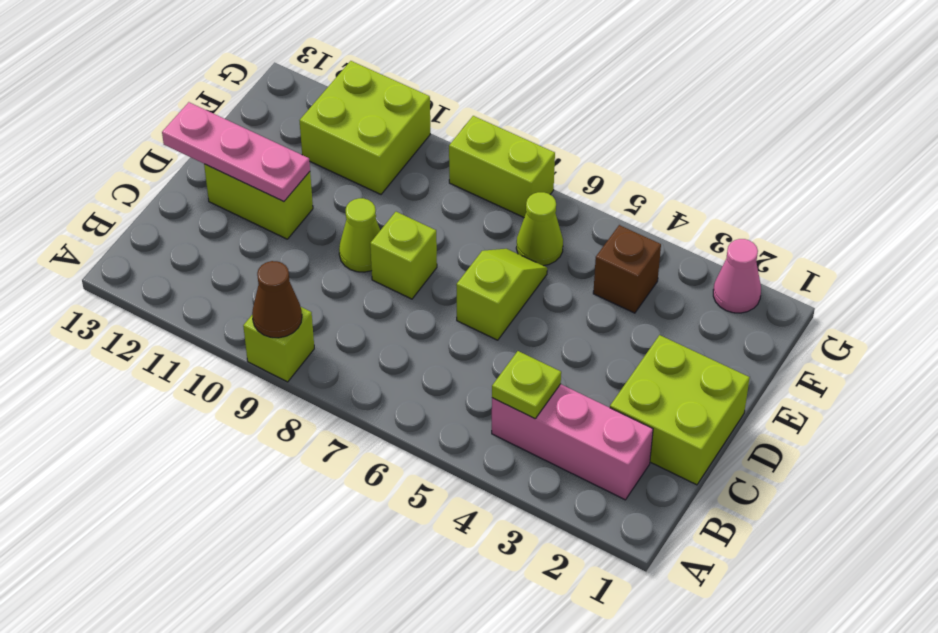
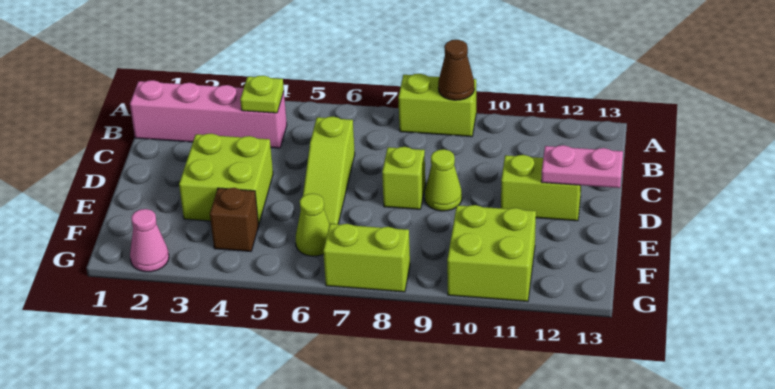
lime brick A9 level 1 -> lime brick A8:A9 level 1
pink brick B2:B4 level 1 -> pink brick B1:B4 level 1
lime brick C1:D2 level 1 -> lime brick D3:E4 level 1
lime slope D6:E6 level 1 top D -> lime slope C6:E6 level 1 top C
pink plate D11:D13 level 2 -> pink plate D12:D13 level 2

